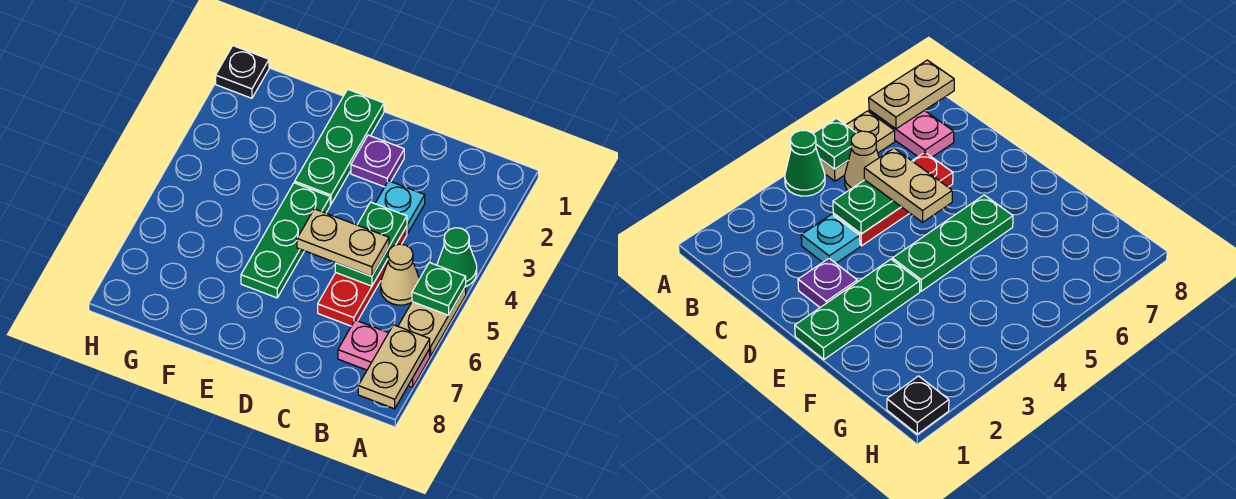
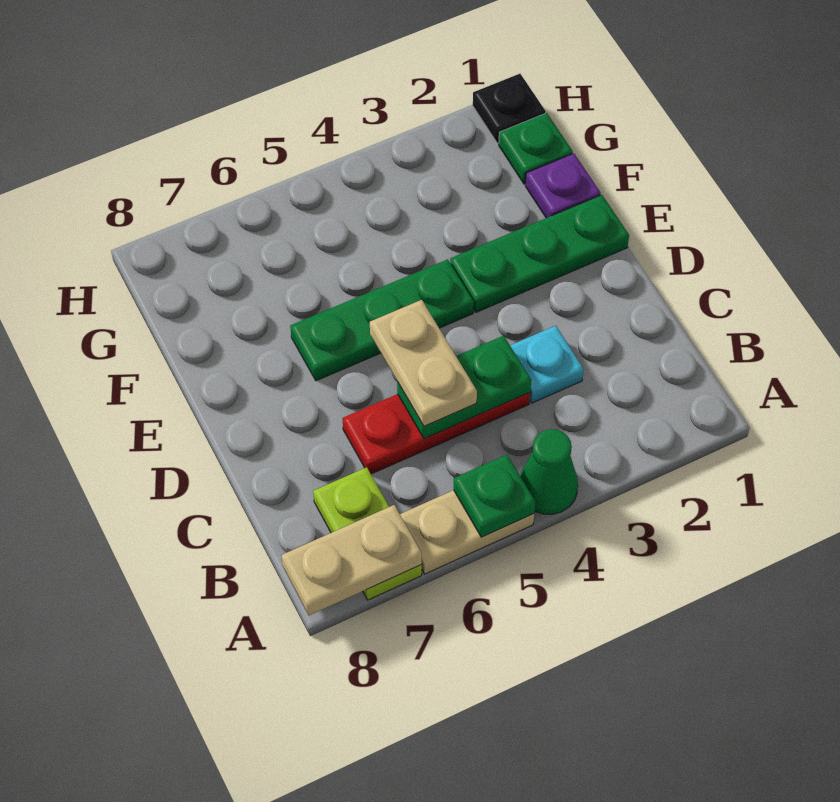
pink plate A7:B7 level 1 -> lime plate A7:B7 level 1
tan cone B5 level 1 -> none
purple plate D2 level 1 -> purple plate F1 level 1
none -> green plate G1 level 1

